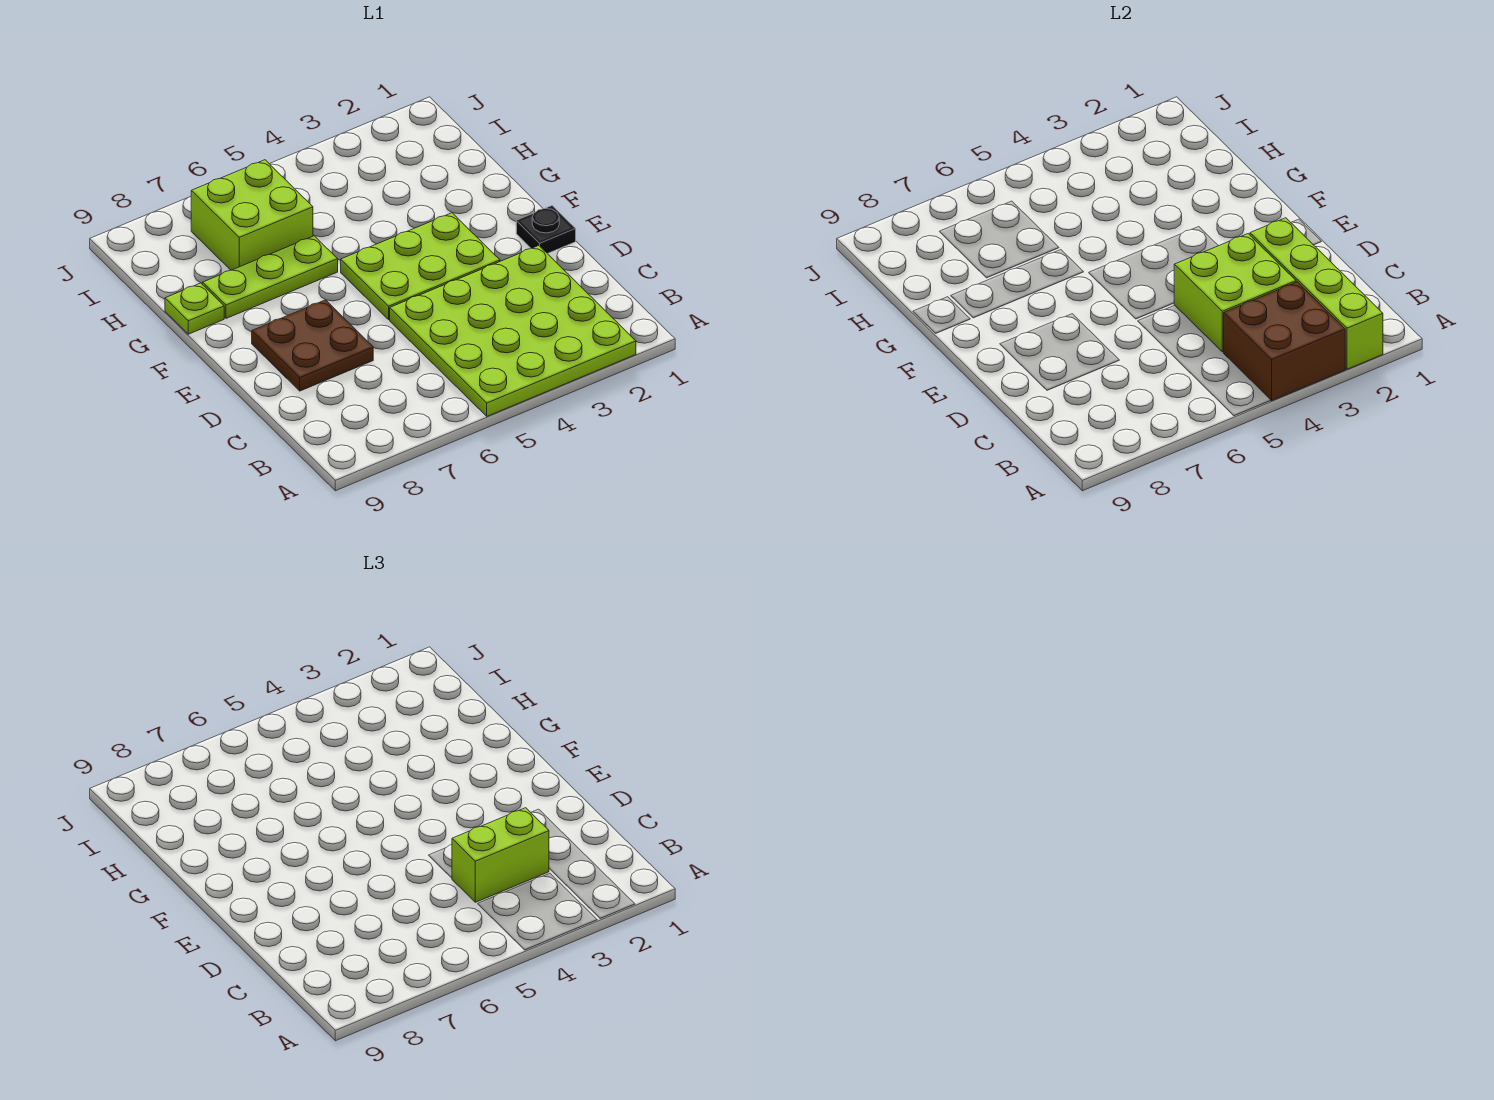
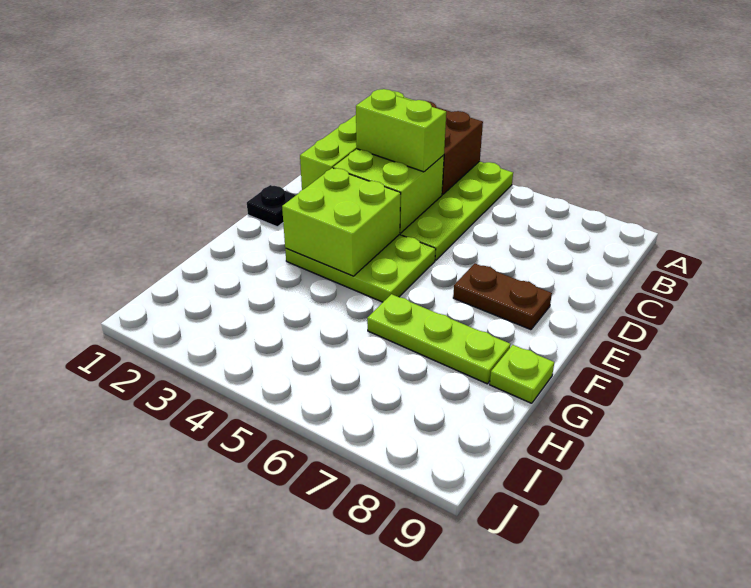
brown plate D7:E8 level 1 -> brown plate E7:E8 level 1
lime brick H6:I7 level 1 -> lime brick E3:F4 level 2

